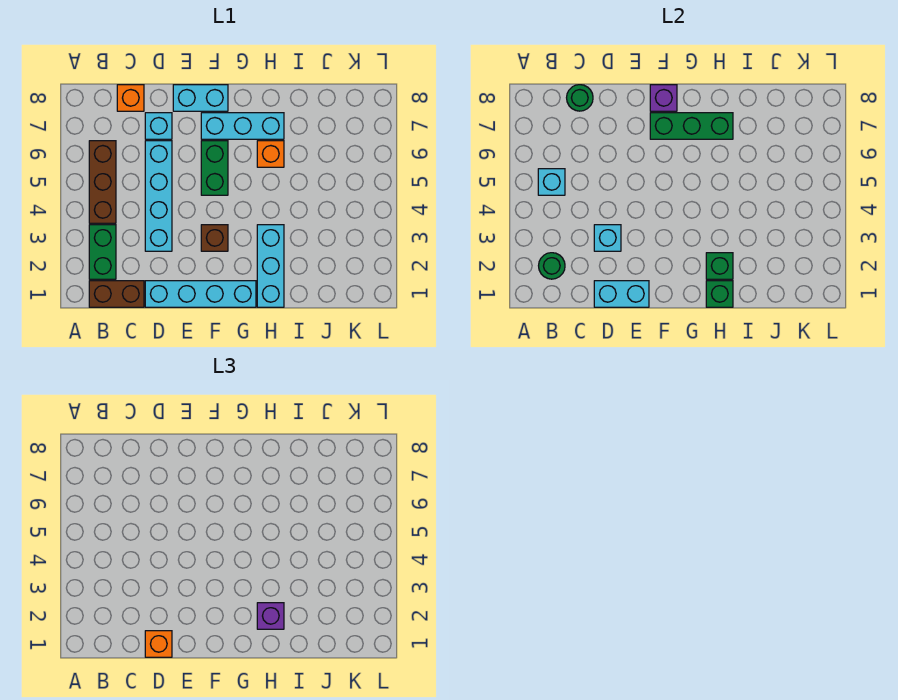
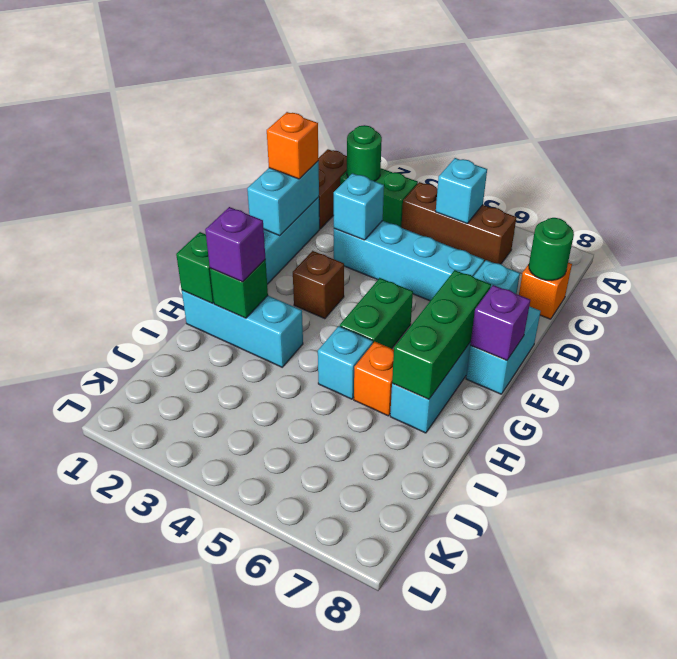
green brick F5:F6 level 1 -> green brick F5:G5 level 1
none -> cyan brick H5 level 1

